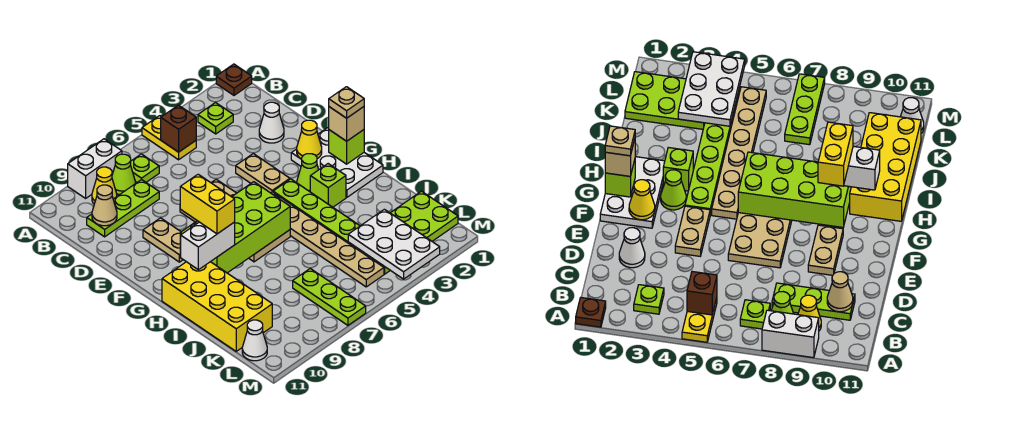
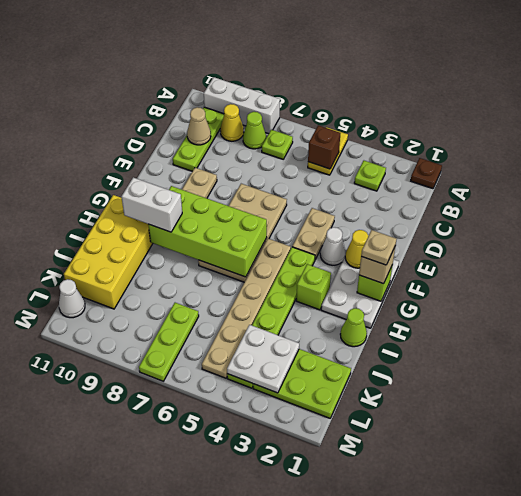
white brick A8:A9 level 1 -> white brick A8:A10 level 1
lime plate C8:C10 level 1 -> lime plate B10:D10 level 1
white cone D2 level 1 -> white cone F3 level 1
lime cone G3 level 1 -> lime cone I1 level 1
yellow brick G9:H9 level 4 -> none
white plate K3:M4 level 2 -> white plate K3:L4 level 2

